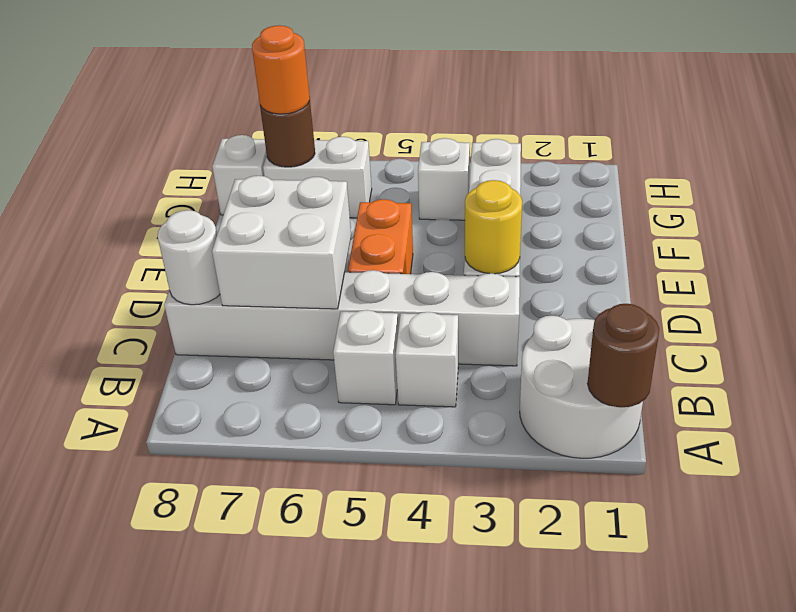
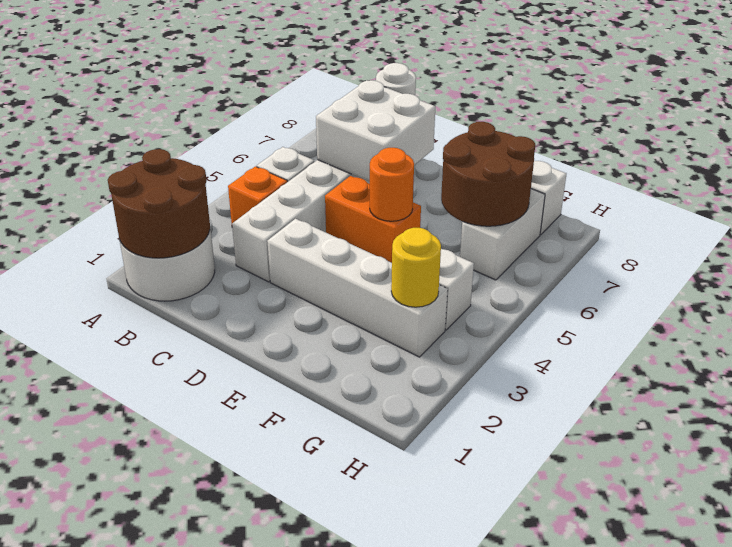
brown round brick A1 level 2 -> brown round brick A1:B2 level 2
white brick B4 level 1 -> orange brick B4 level 1
yellow round brick D3 level 2 -> yellow round brick G3 level 2
brown round brick G7 level 2 -> brown round brick F6:G7 level 2
orange round brick G7 level 3 -> orange round brick E5 level 2

